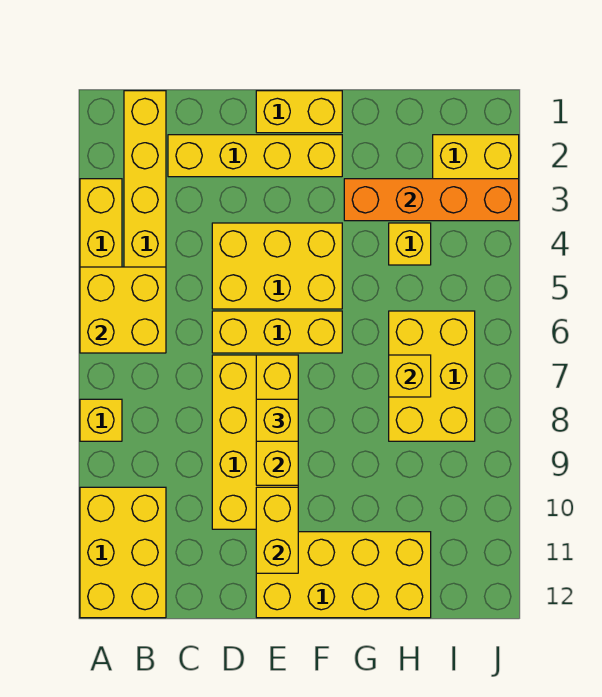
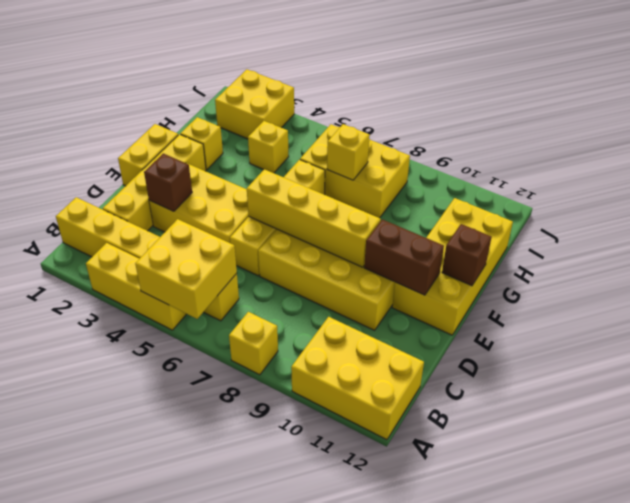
none -> brown brick D3 level 2
yellow brick D4:F5 level 1 -> yellow brick D3:E5 level 1
yellow brick D6:F6 level 1 -> yellow brick D6:G6 level 1
yellow brick E7:E9 level 2 -> yellow brick E6:E9 level 2
yellow brick E8 level 3 -> yellow brick G2 level 1
yellow brick E10:E11 level 2 -> brown brick E10:E11 level 2
none -> brown brick F12 level 2
orange brick G3:J3 level 2 -> none

